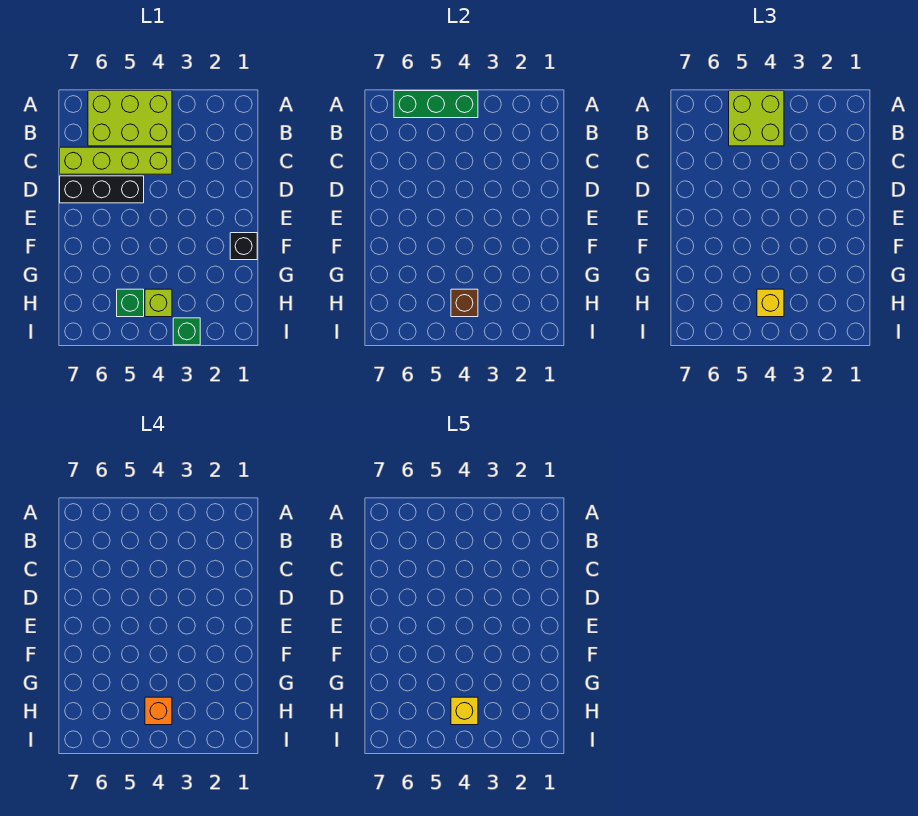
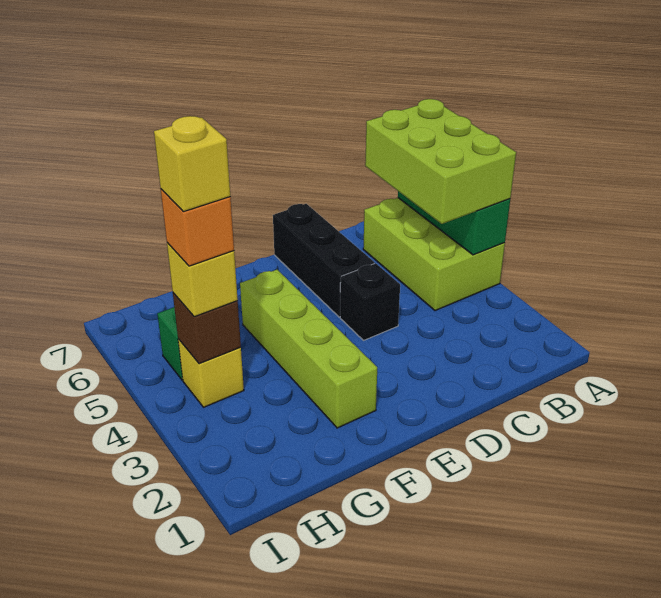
lime brick A4:B5 level 3 -> lime brick A4:B6 level 3
lime brick C4:C7 level 1 -> lime brick F2:F5 level 1
black brick F1 level 1 -> black brick D4 level 1
lime brick H4 level 1 -> yellow brick H4 level 1
green brick I3 level 1 -> none

